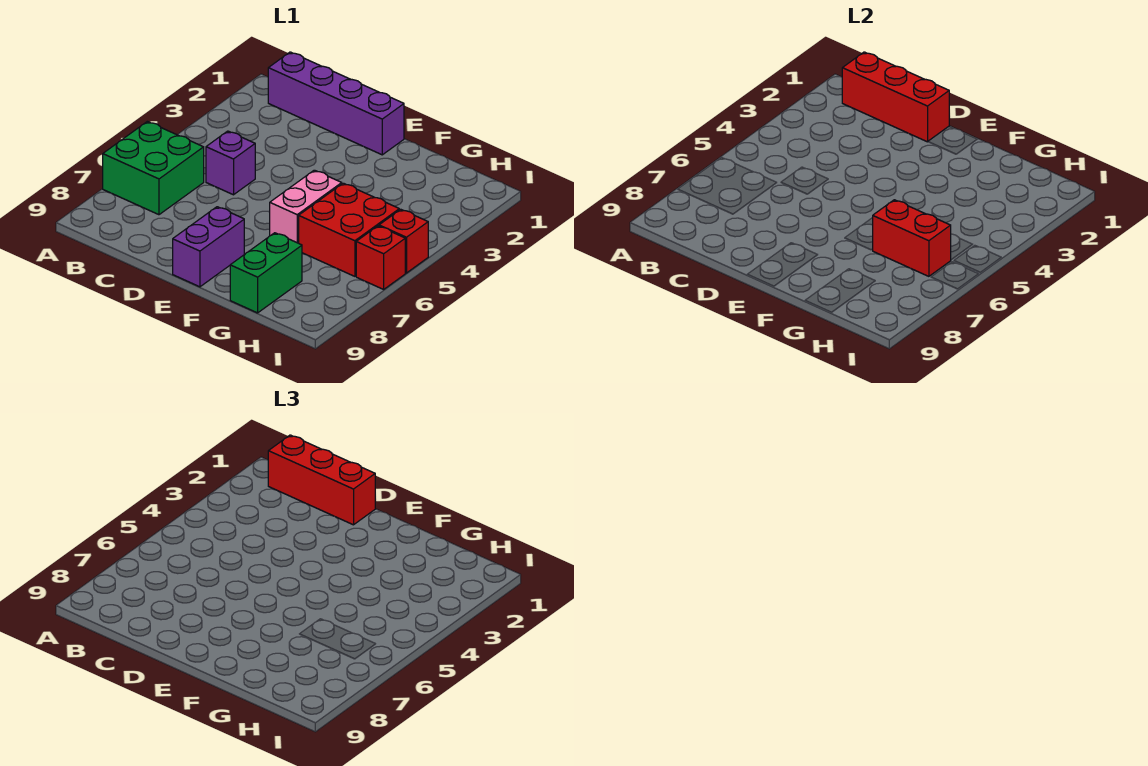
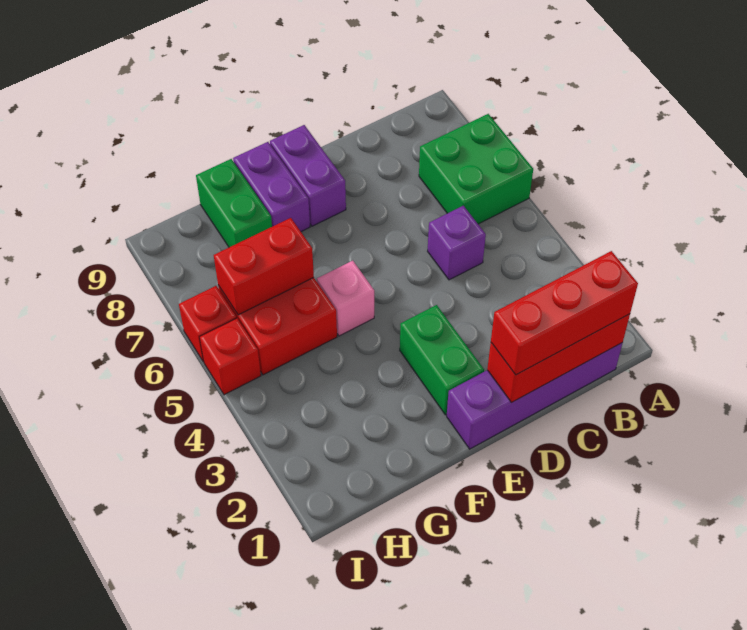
none -> green brick E2:E3 level 1
pink brick F5:F6 level 1 -> pink brick F5 level 1
none -> purple brick F8:F9 level 1

